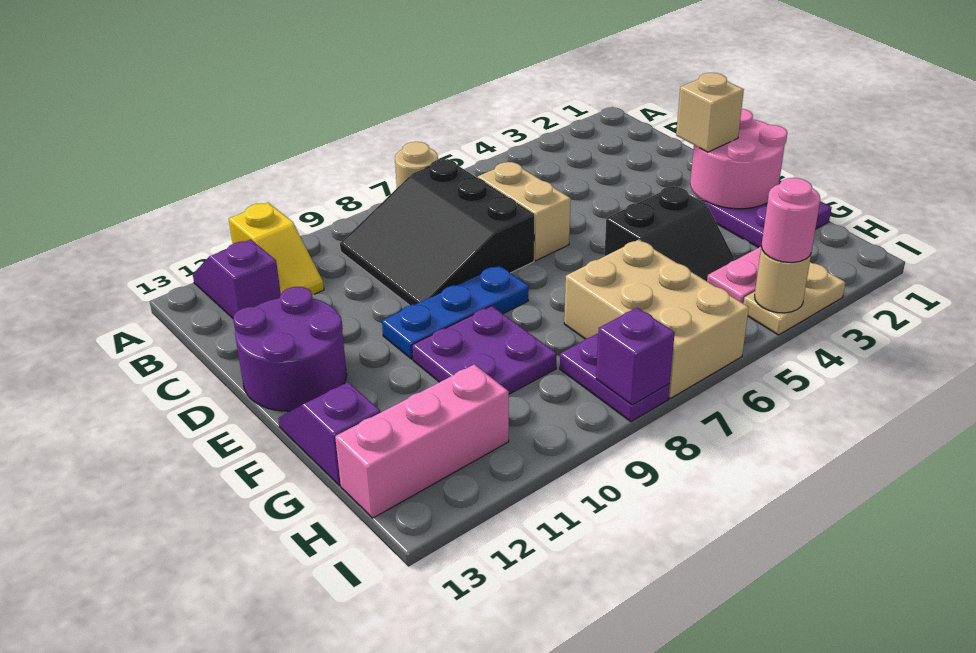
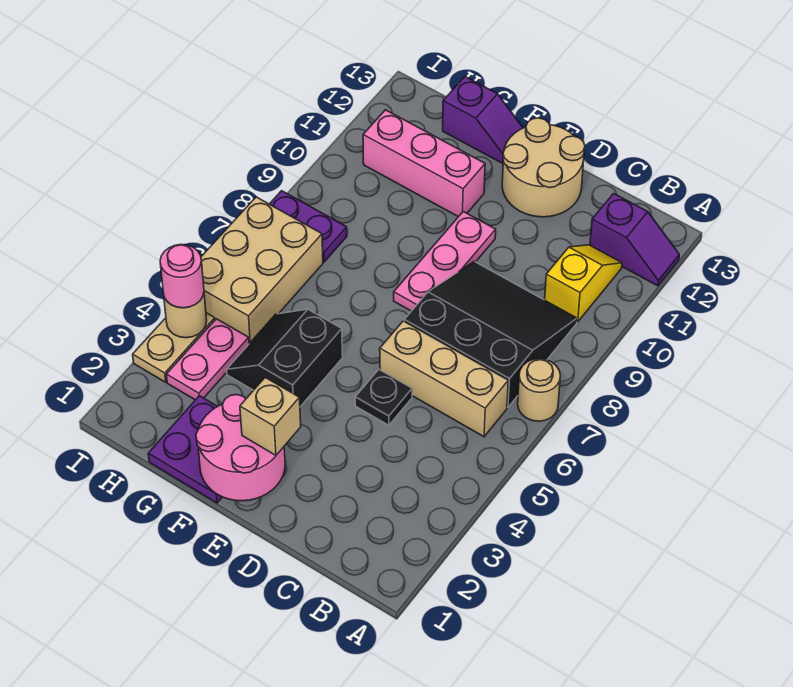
yellow slope A11:B11 level 1 top A -> yellow slope B10:B11 level 1 top 10
tan brick C6:D6 level 1 -> tan brick B6:D6 level 1
none -> black plate D5 level 1
purple round brick D12:E13 level 1 -> tan round brick D12:E13 level 1
blue plate E8:E10 level 1 -> pink plate E8:E10 level 1
purple plate F9:G10 level 1 -> none
tan brick G6:I7 level 1 -> tan brick H5:I7 level 1
pink brick H11:H13 level 1 -> pink brick F11:H11 level 1
purple brick I8 level 2 -> none

